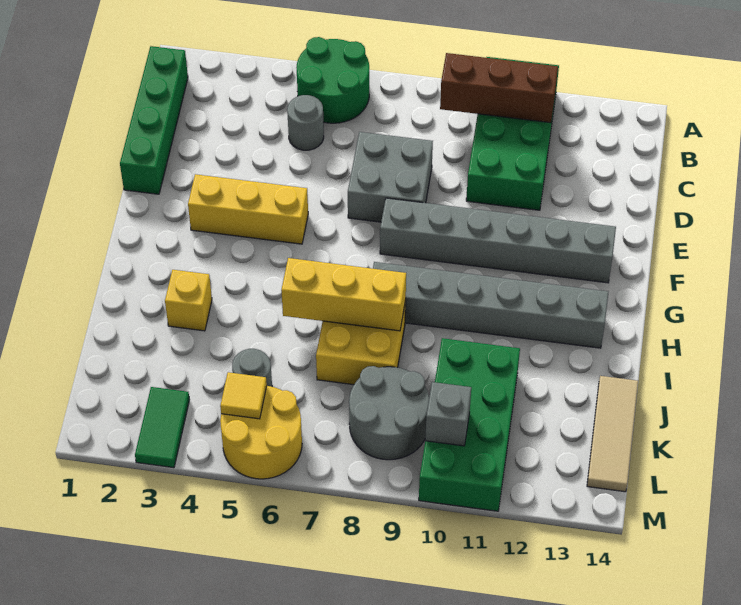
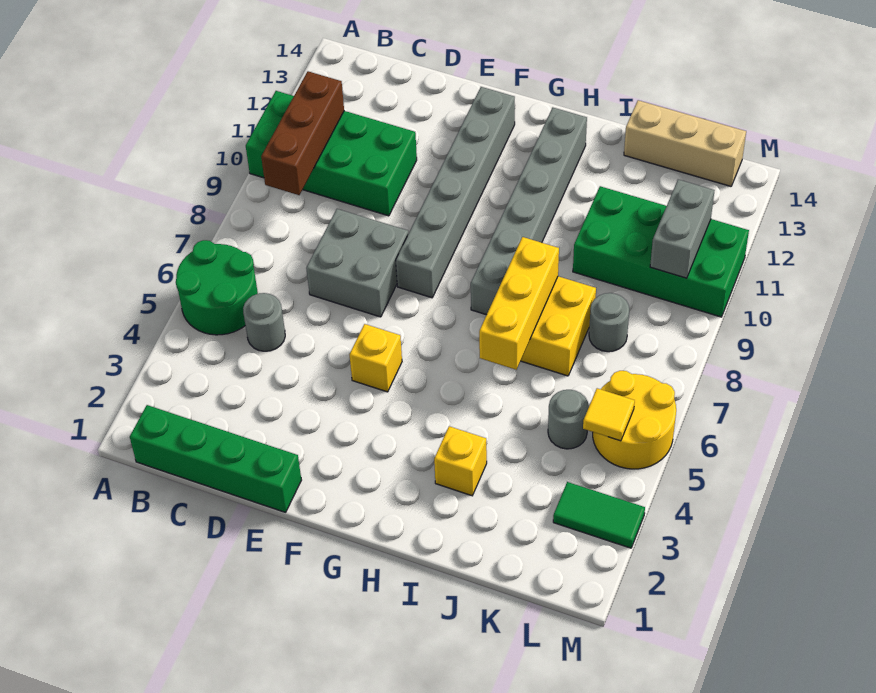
yellow brick F3:F5 level 1 -> yellow brick F5 level 1
tan tile J14:L14 level 1 -> tan brick J14:L14 level 1
grey round brick K8:L9 level 1 -> grey round brick K8 level 1
grey brick L10 level 2 -> grey brick L10:L11 level 2

